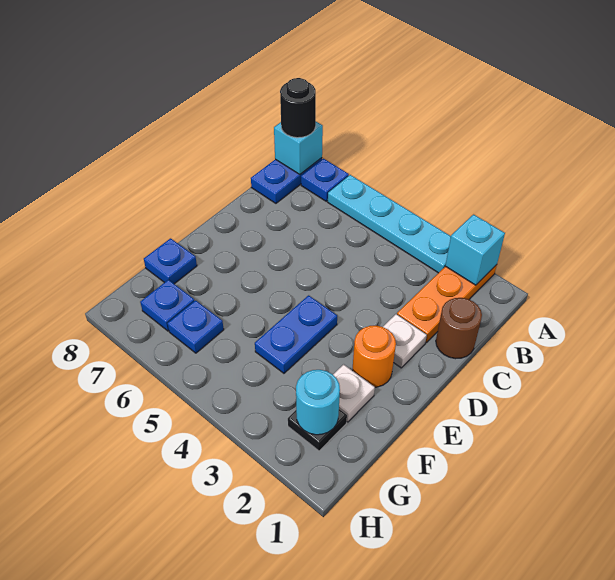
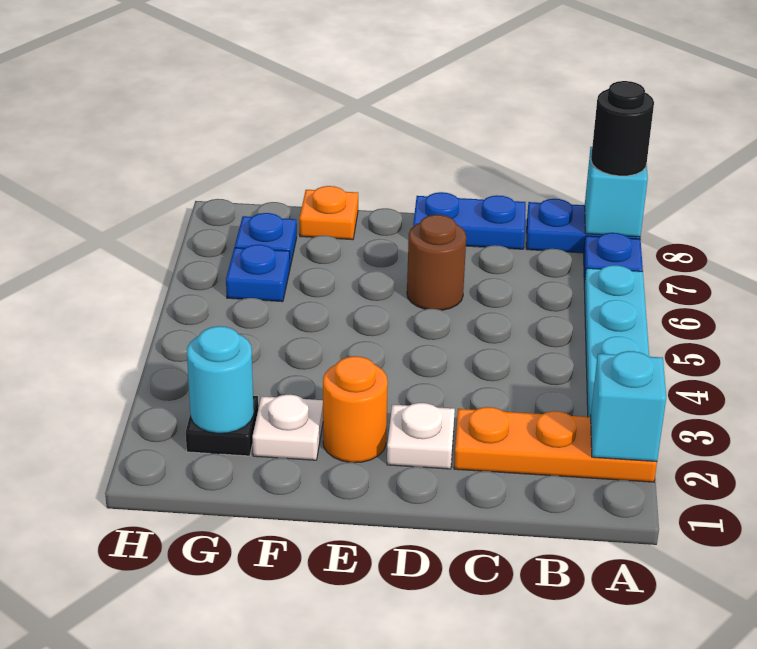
brown round brick C1 level 1 -> brown round brick D6 level 1
blue plate E4:F4 level 1 -> blue plate C8:D8 level 1
blue plate F8 level 1 -> orange plate F8 level 1

